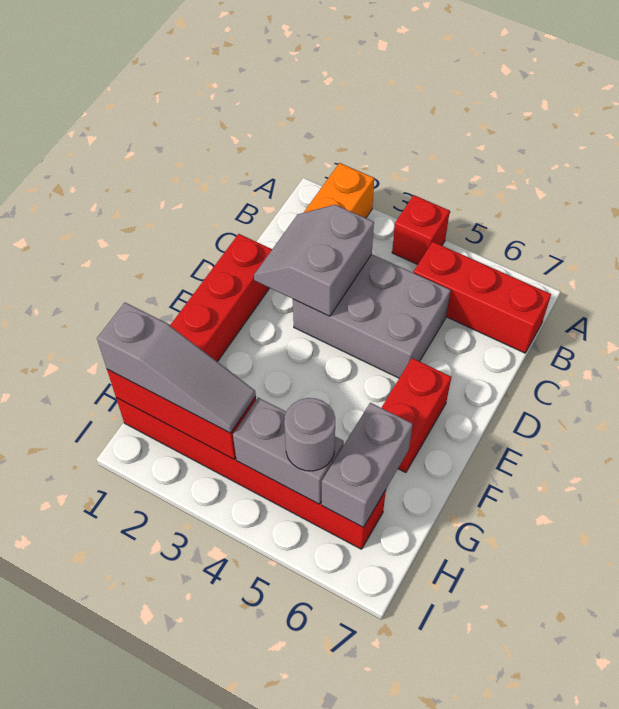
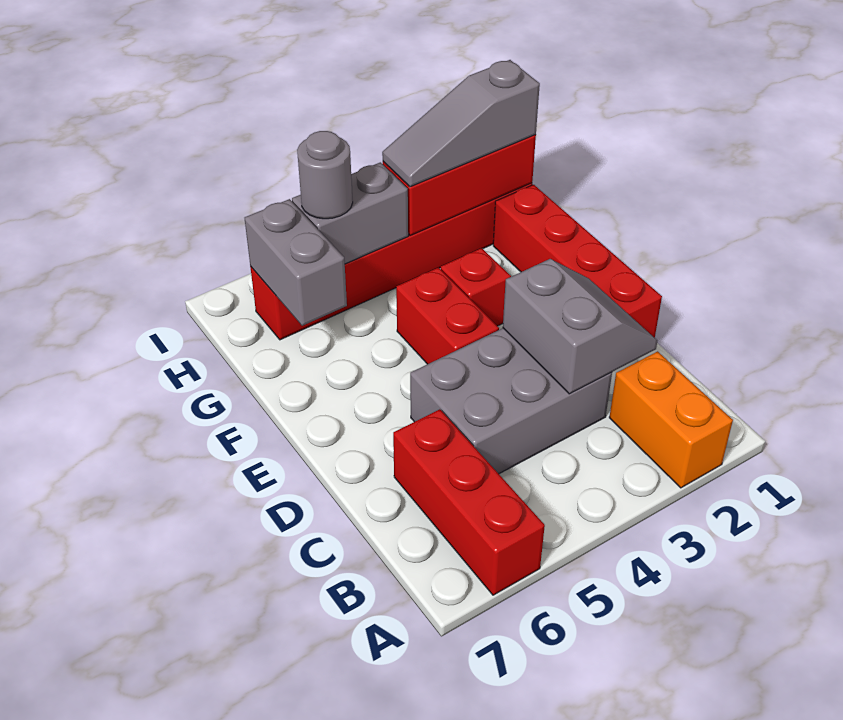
red brick A4 level 1 -> red brick F3 level 1
red brick B5:B7 level 1 -> red brick A6:C6 level 1
red brick E6:F6 level 1 -> red brick E4:F4 level 1

